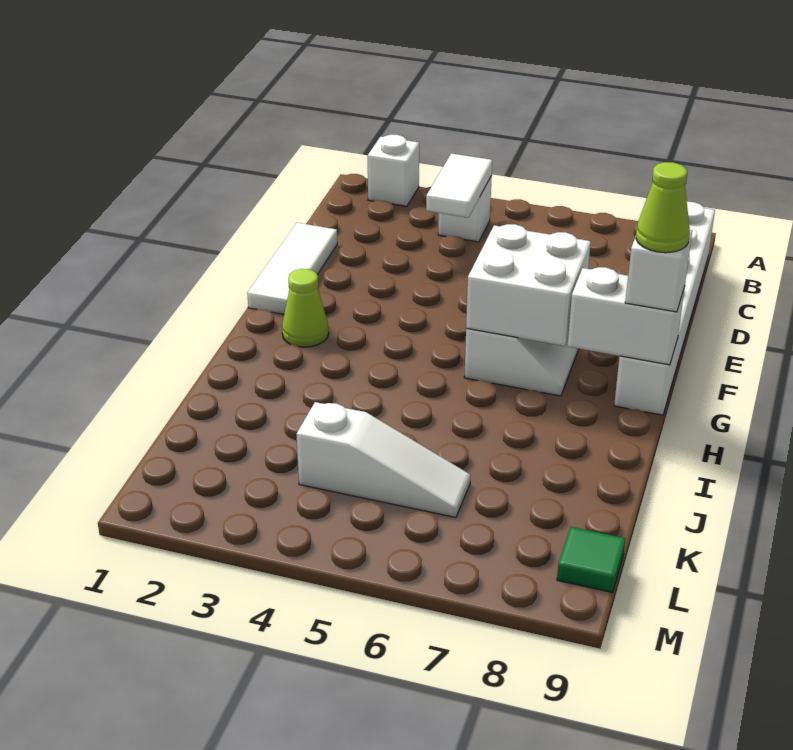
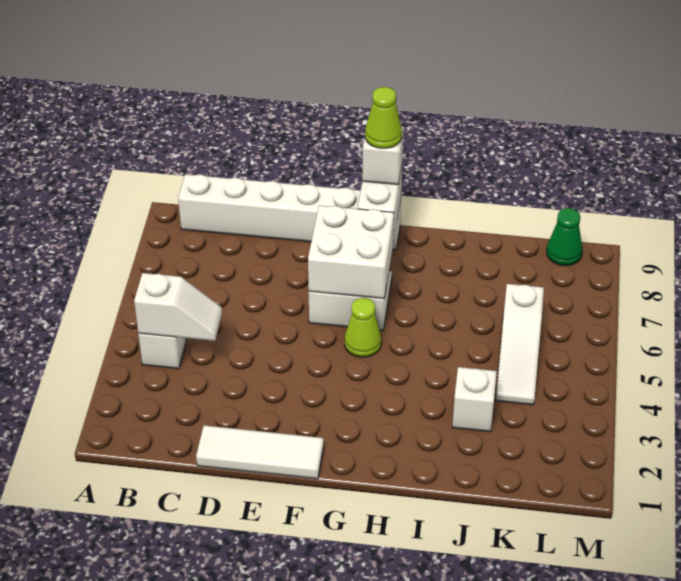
white brick A2 level 1 -> white brick J3 level 1
white tile B4:C4 level 2 -> white slope B4:C4 level 2 top B
lime cone G2 level 1 -> lime cone G5 level 1
white slope K4:K6 level 1 top 4 -> white slope K4:K6 level 1 top 6
green tile L9 level 1 -> green cone L9 level 1

